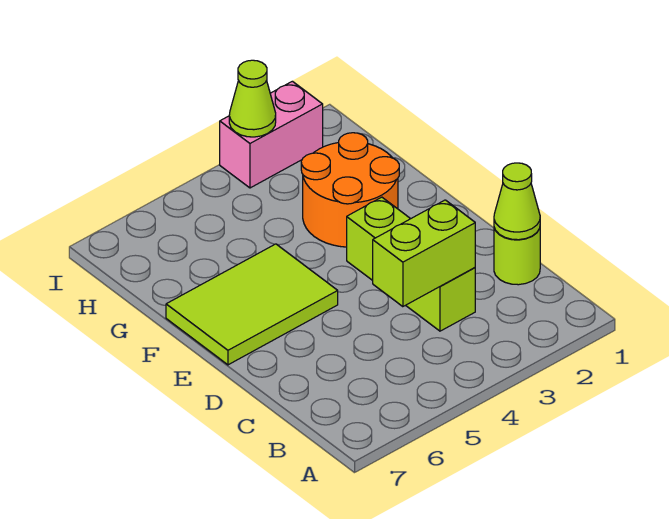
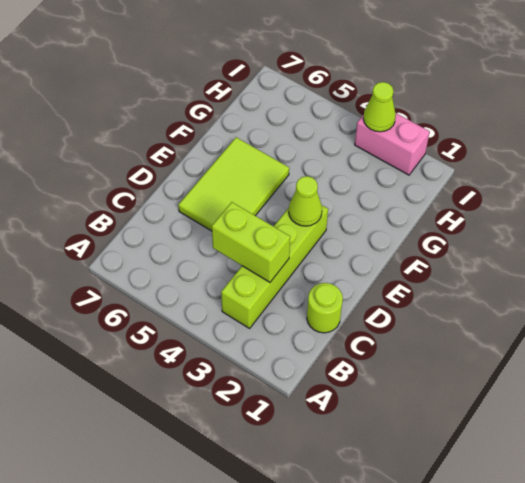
lime cone C1 level 2 -> lime cone E3 level 2
lime brick C3:E3 level 1 -> lime brick B3:E3 level 1
lime tile E5:F7 level 1 -> lime tile D5:F6 level 1
orange round brick F2:G3 level 1 -> none

